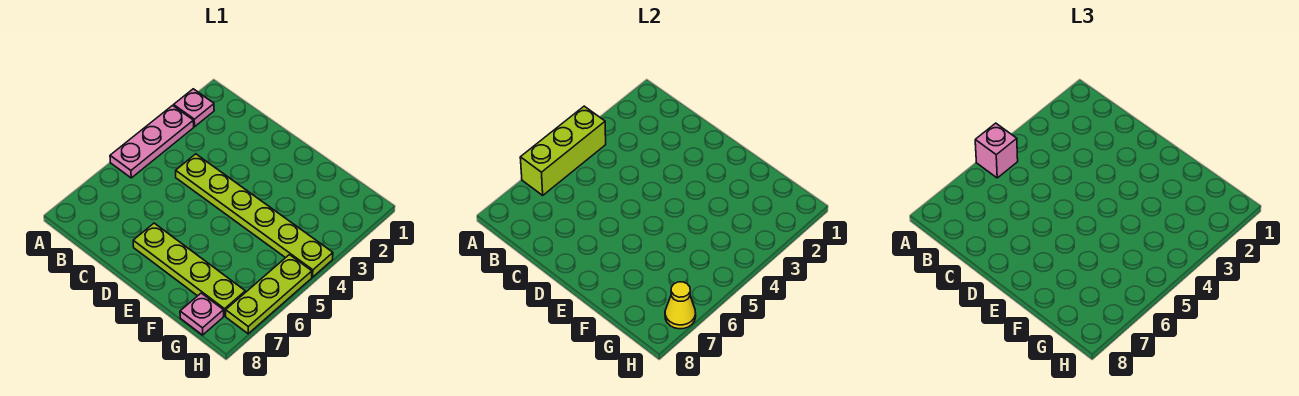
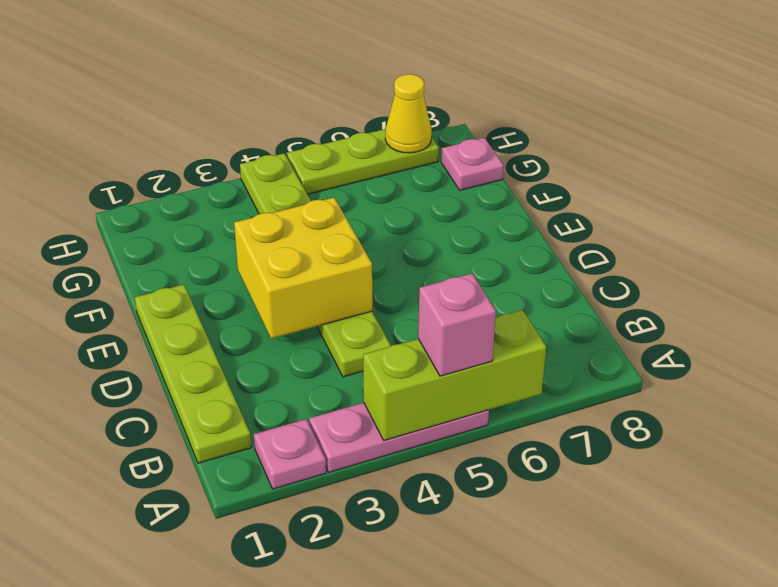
none -> yellow brick D3:E4 level 2
lime plate D7:G7 level 1 -> lime plate B1:E1 level 1

